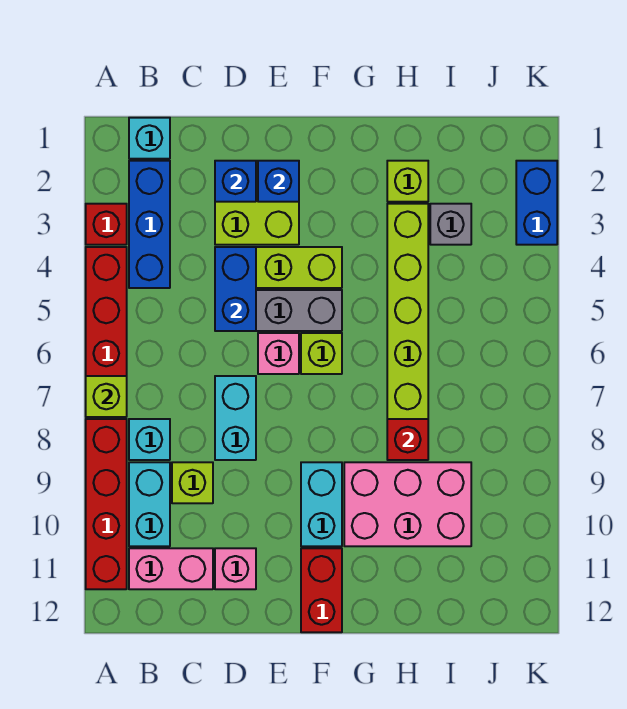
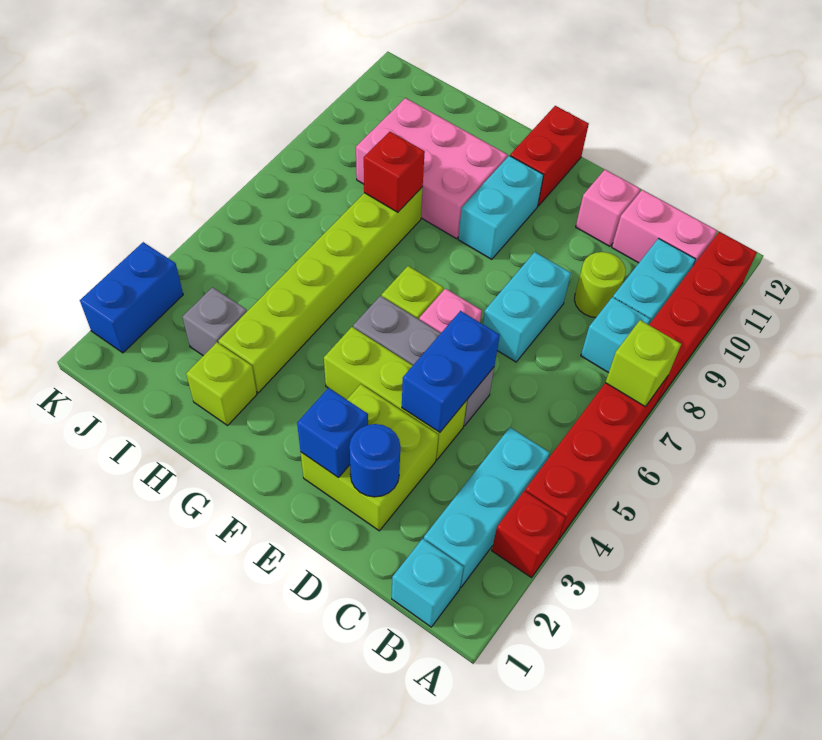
blue brick B2:B4 level 1 -> cyan brick B2:B4 level 1
lime brick C9 level 1 -> lime round brick C9 level 1
blue brick D2 level 2 -> blue round brick D2 level 2

